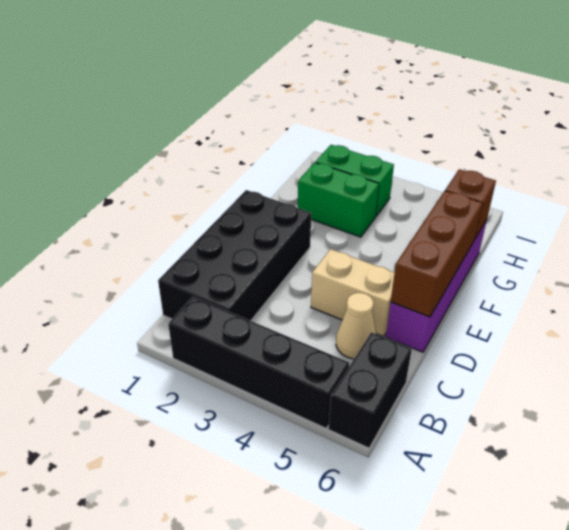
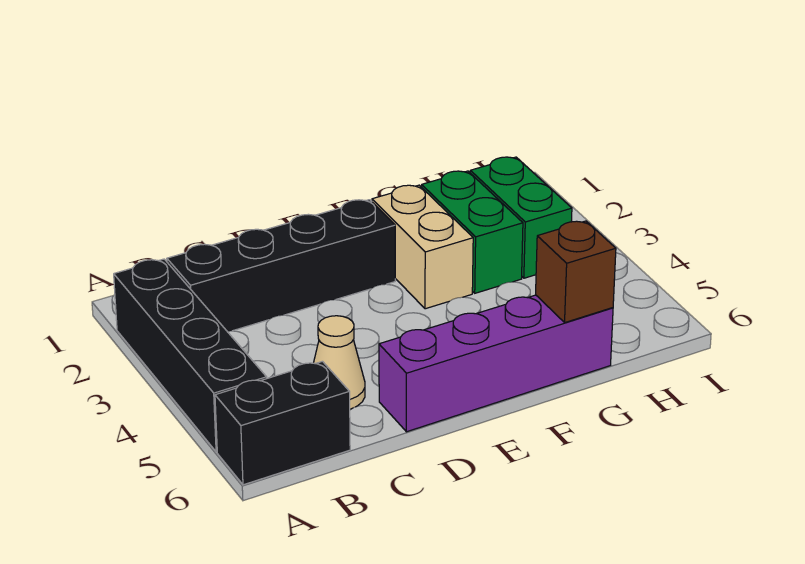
black brick B1:E2 level 1 -> black brick B2:E2 level 1
tan brick D4:D5 level 1 -> tan brick F2:F3 level 1
brown brick D6:F6 level 2 -> none

